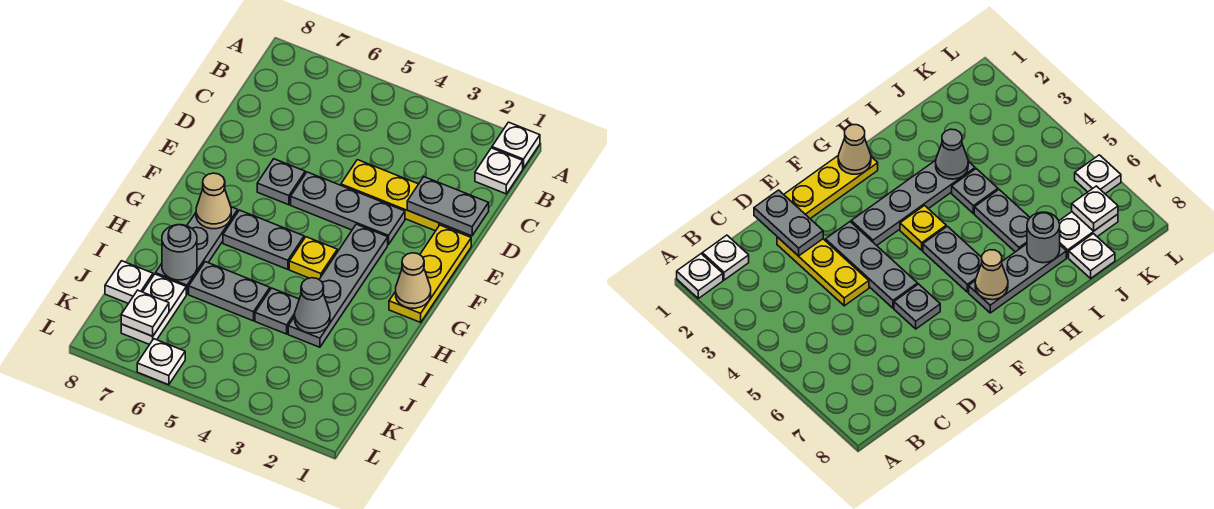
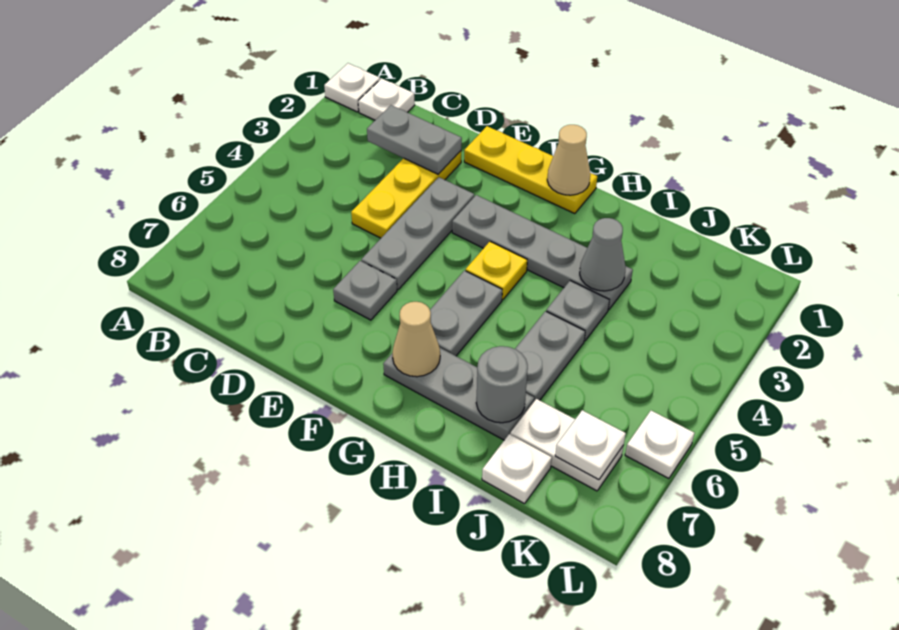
grey plate D1:D2 level 2 -> grey plate C2:D2 level 2

